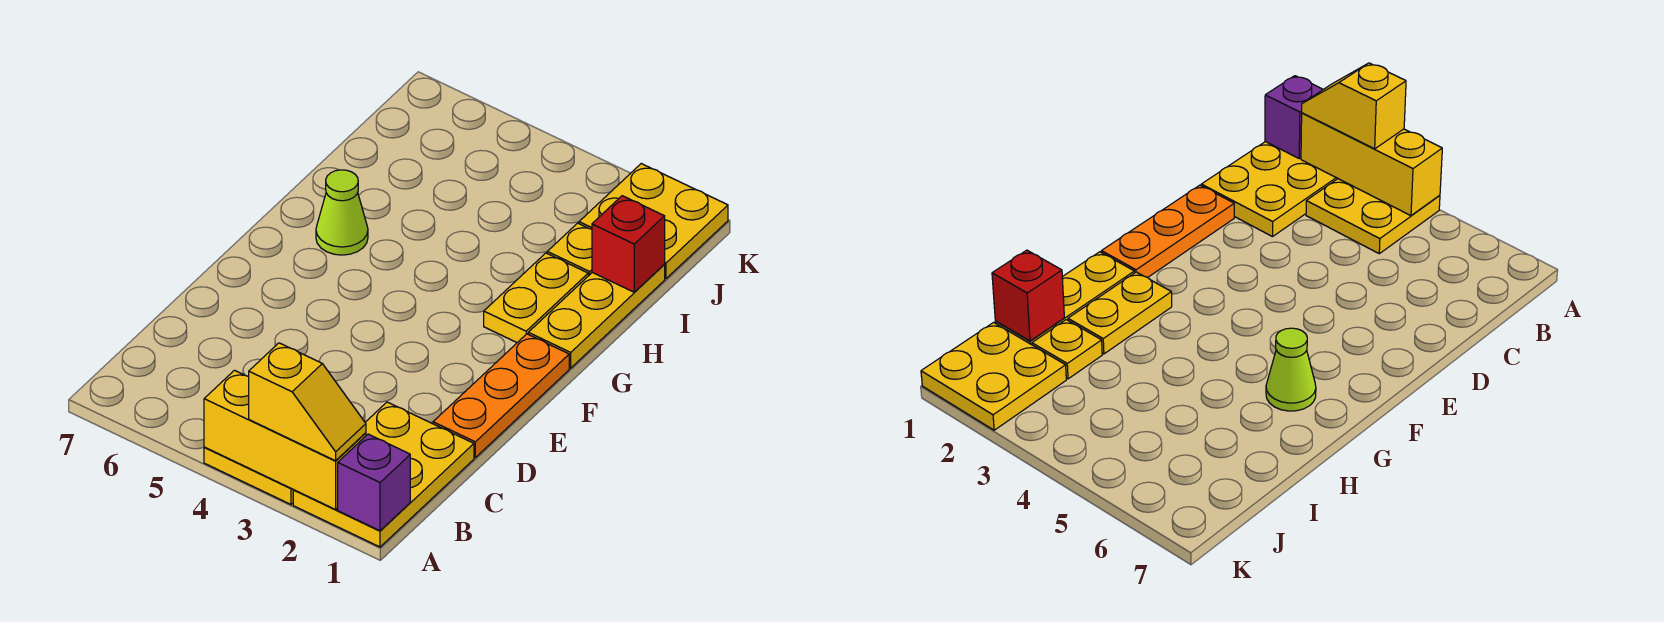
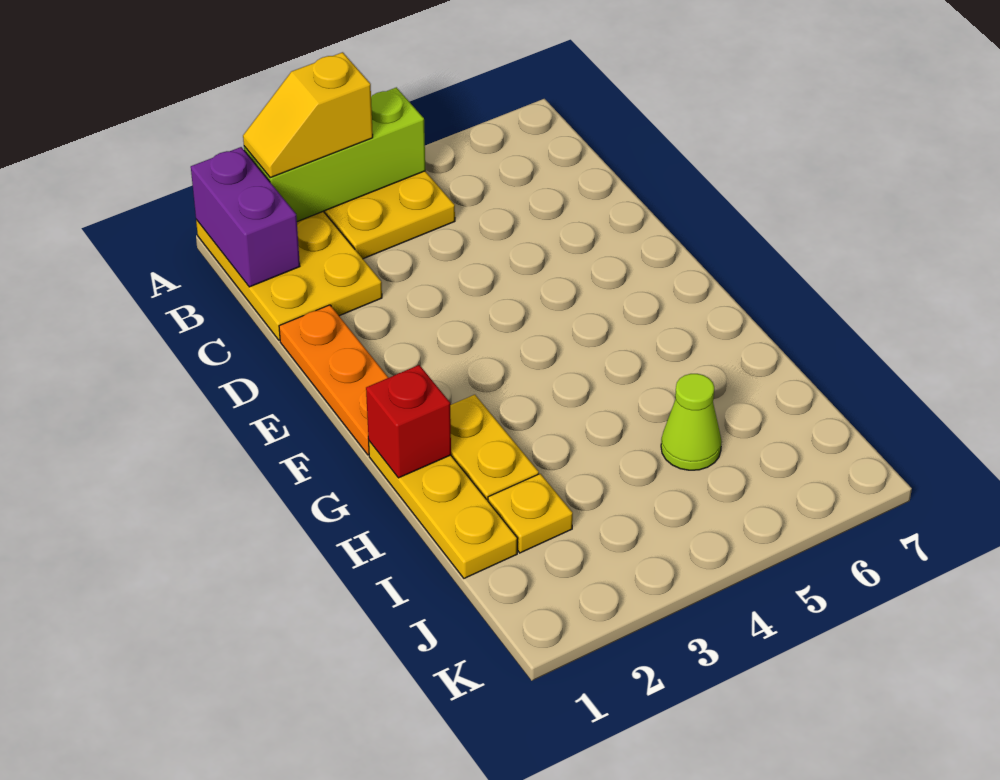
purple brick A1 level 2 -> purple brick A1:B1 level 2
yellow brick A2:A4 level 2 -> lime brick A2:A4 level 2
lime cone G6 level 1 -> lime cone I5 level 1
red brick I1 level 2 -> red brick G1 level 2
yellow plate J1:K2 level 1 -> none

